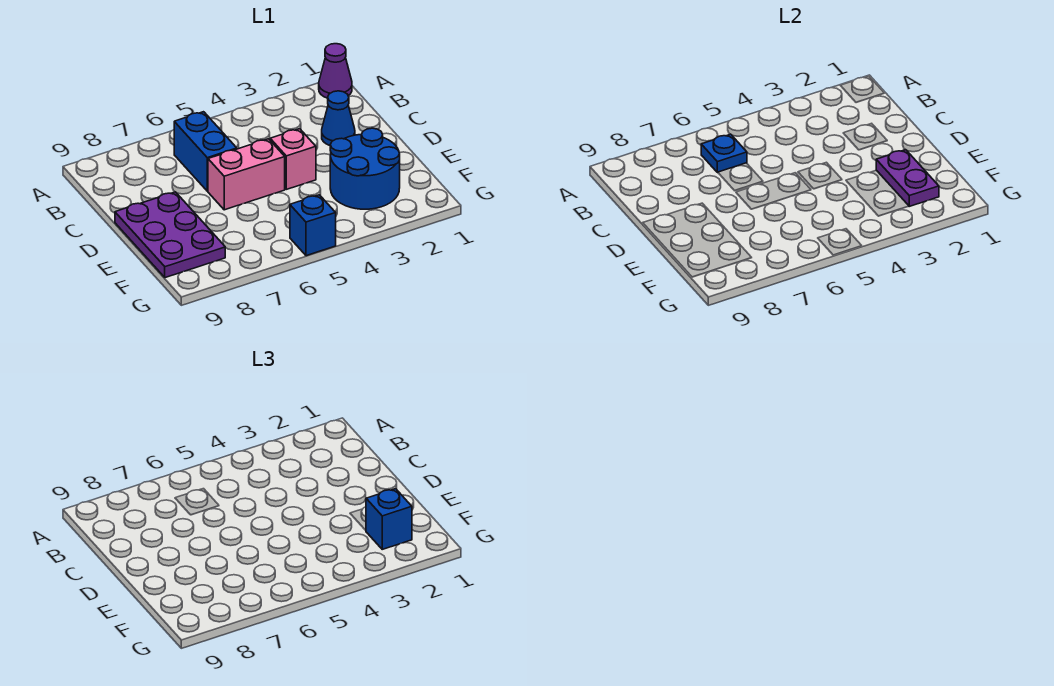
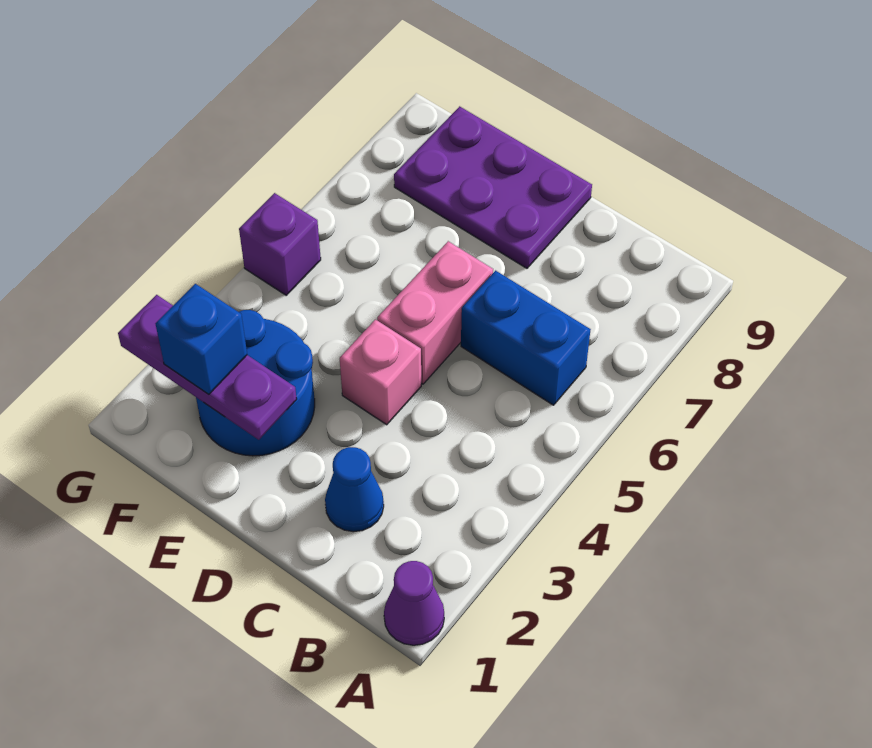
blue plate B6 level 2 -> none
purple plate E2:F2 level 2 -> purple plate E2:G2 level 2
blue brick G5 level 1 -> purple brick G5 level 1

